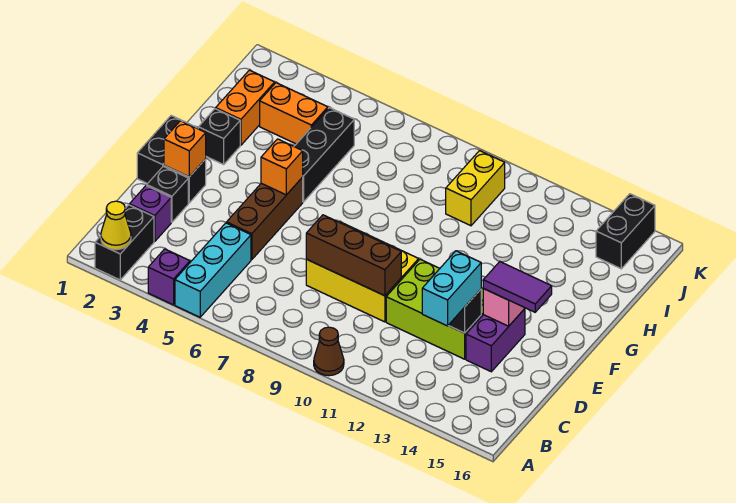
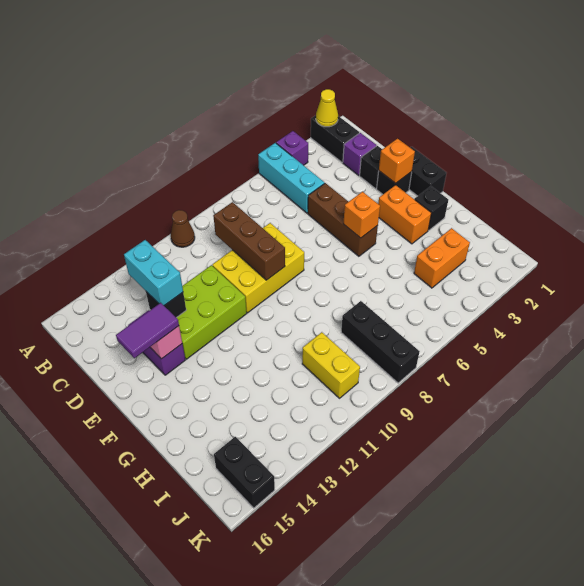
brown brick D8:D10 level 2 -> brown brick C9:E9 level 2
black brick G5:I5 level 1 -> black brick I8:K8 level 1
orange brick H2:I2 level 1 -> orange brick F3:G3 level 1

